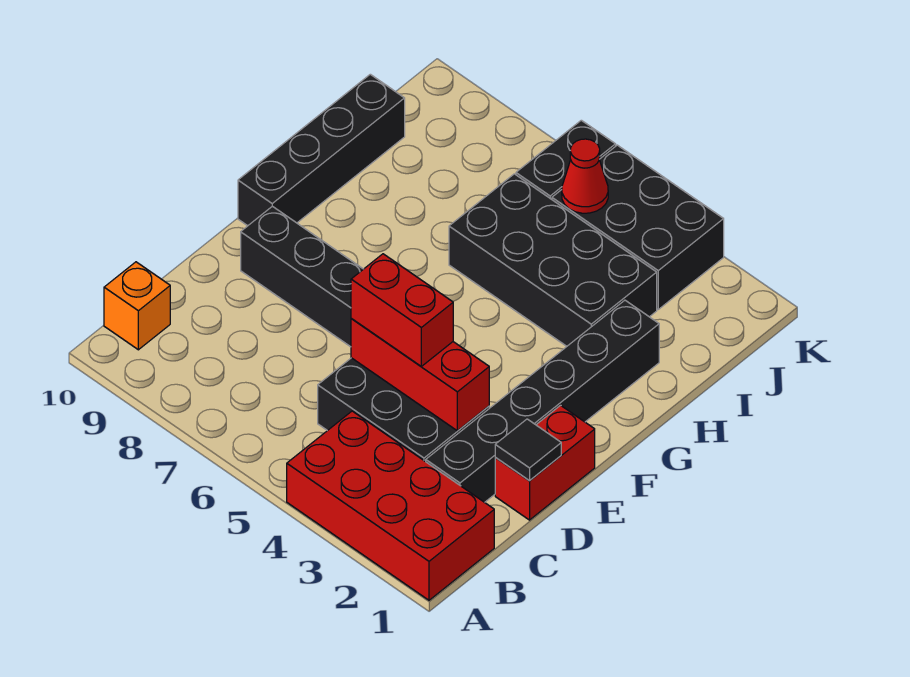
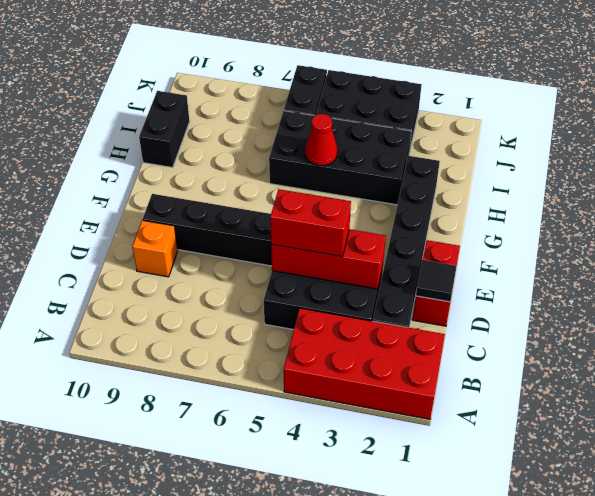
orange brick B10 level 1 -> orange brick D9 level 1
black brick F10:I10 level 1 -> black brick H10:I10 level 1
red cone J5 level 2 -> red cone H5 level 2

